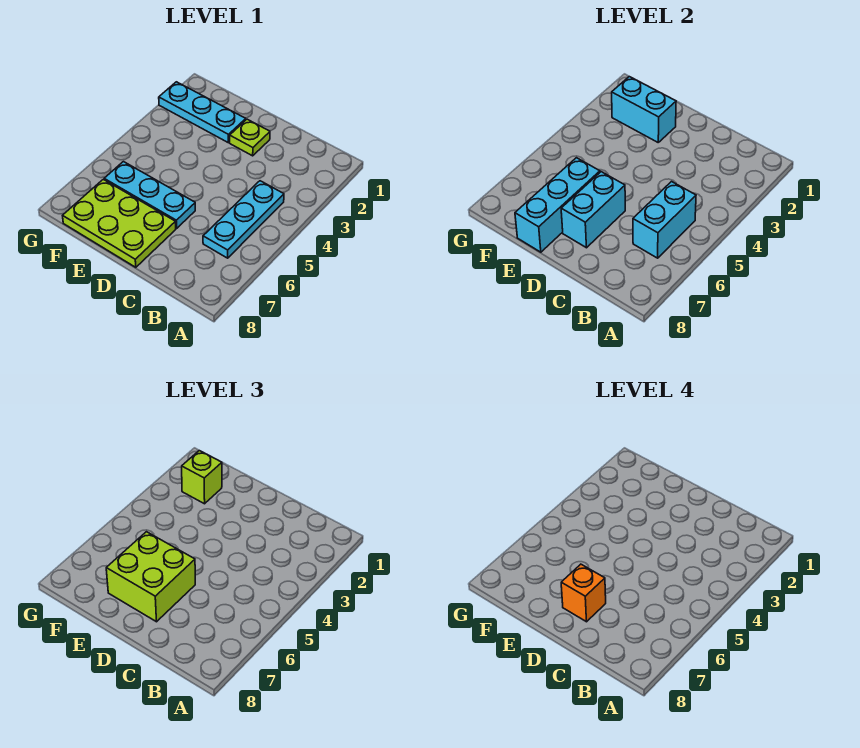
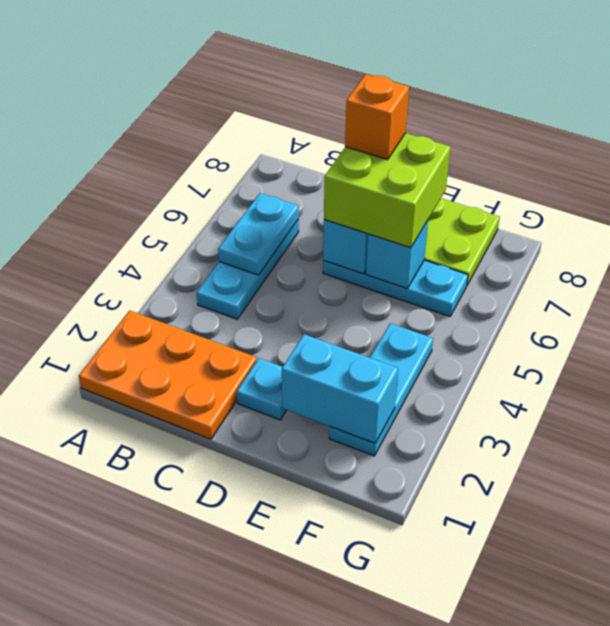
none -> orange plate A1:C2 level 1
cyan brick B5:B6 level 2 -> cyan plate B5:B6 level 2
lime plate D2 level 1 -> cyan plate D2 level 1
cyan plate E2:G2 level 1 -> cyan plate F2:F4 level 1
cyan brick E6:E8 level 2 -> cyan brick E6 level 2
lime brick F2 level 3 -> none

